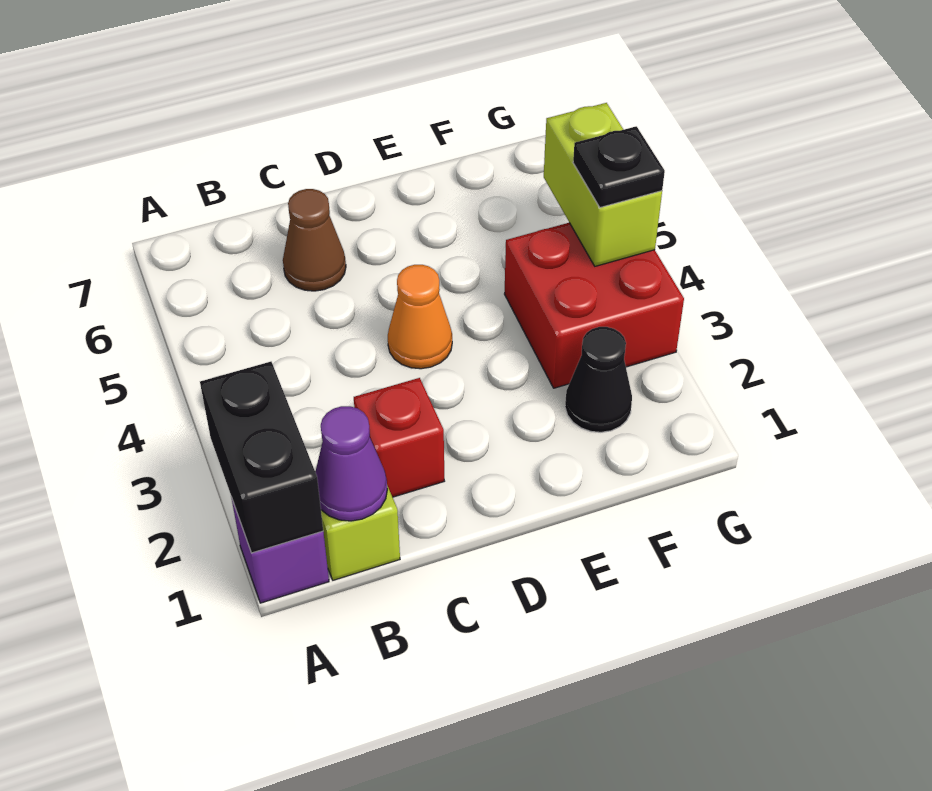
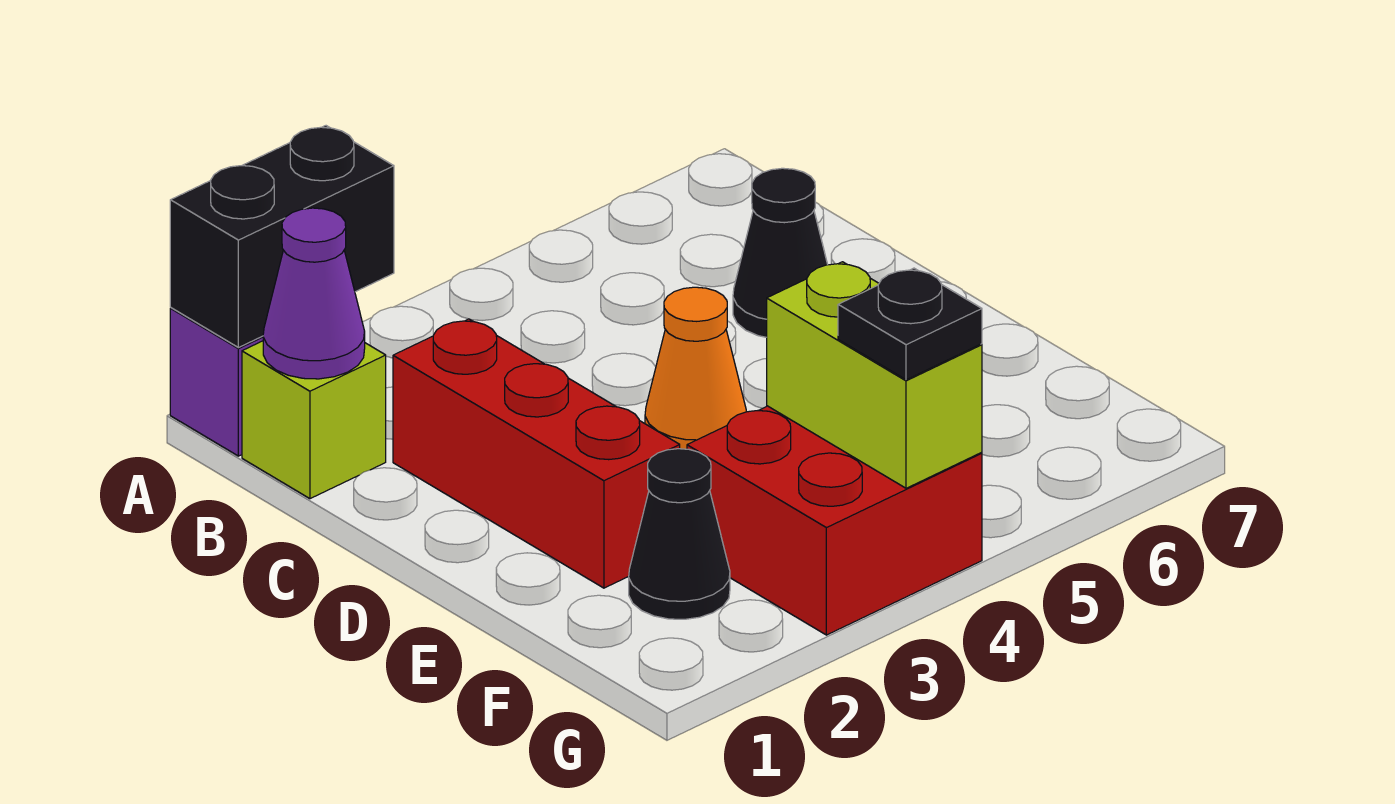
red brick C2 level 1 -> red brick C2:E2 level 1
brown cone C6 level 1 -> black cone C6 level 1
lime brick G4:G5 level 2 -> lime brick F4:G4 level 2

